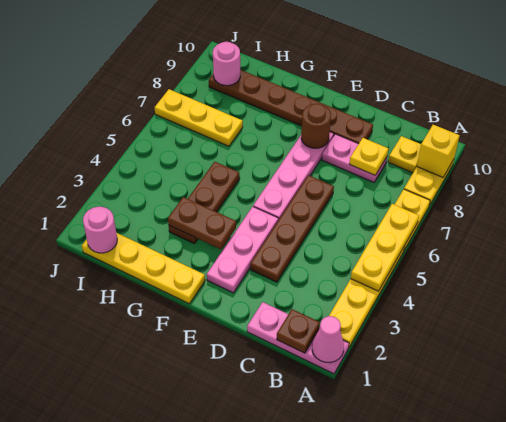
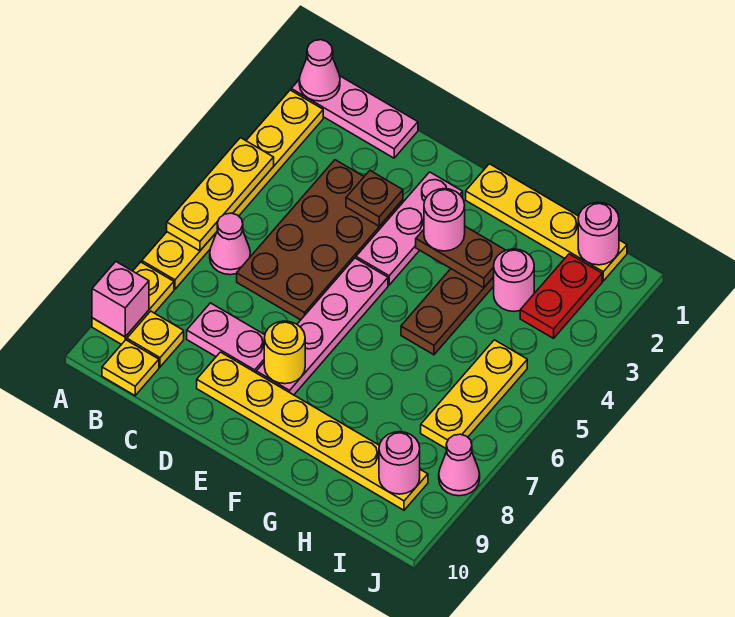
yellow brick A9 level 2 -> pink brick A9 level 2
brown plate B1 level 2 -> brown plate D3 level 2
none -> pink cone B6 level 1
yellow plate C8 level 2 -> yellow plate B10 level 1
brown plate D3:D6 level 1 -> brown plate C3:D6 level 1
brown plate D9:I9 level 1 -> yellow plate D9:I9 level 1
brown round brick E8 level 2 -> yellow round brick E8 level 2
none -> pink round brick F3 level 3
none -> pink round brick H3 level 1
yellow plate H7:J7 level 1 -> yellow plate I5:I7 level 1
none -> red plate I2:I3 level 1
none -> pink cone J8 level 1

